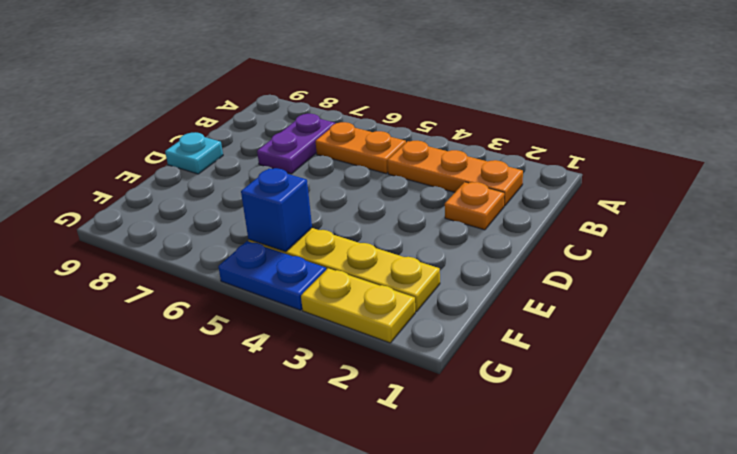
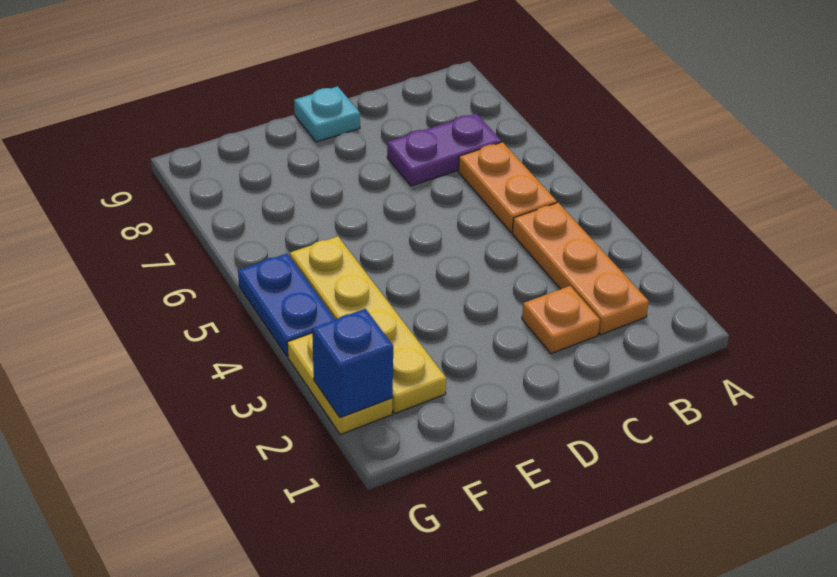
blue brick F5 level 2 -> blue brick G2 level 2

